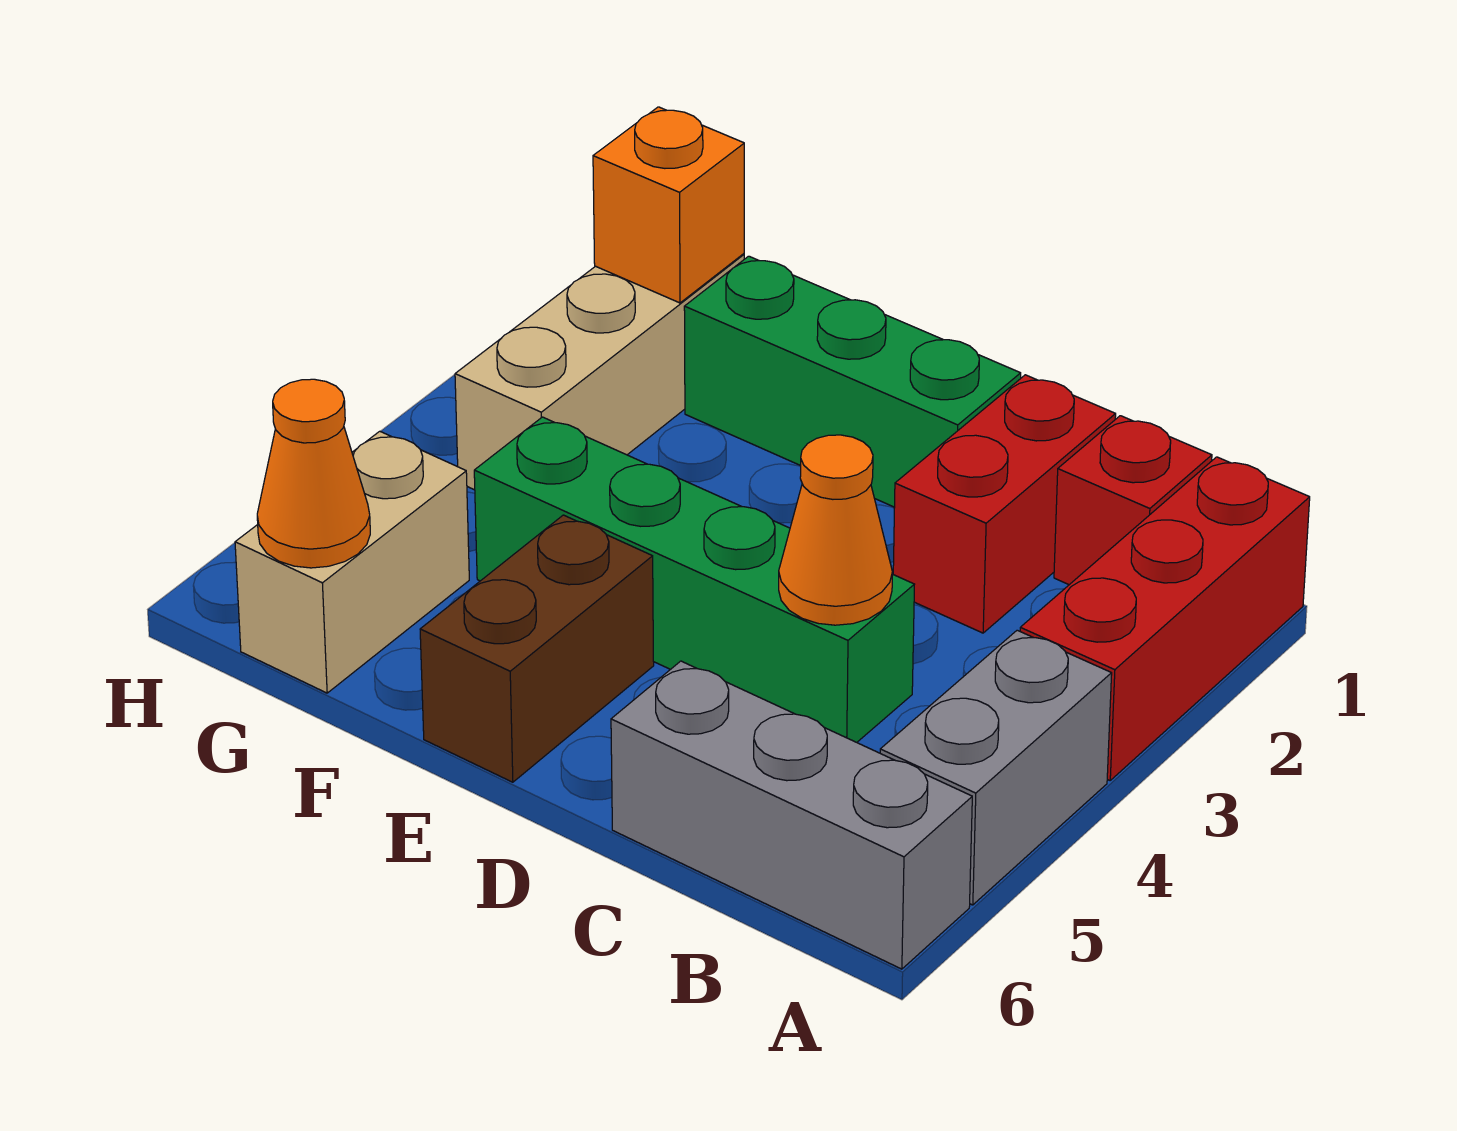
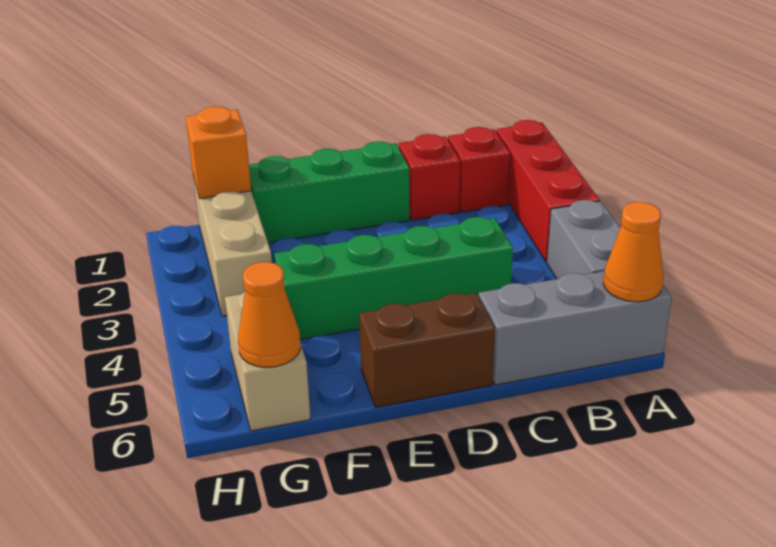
red brick C1:C2 level 1 -> red brick C1 level 1
orange cone C4 level 2 -> orange cone A6 level 2
brown brick E5:E6 level 1 -> brown brick D6:E6 level 1

